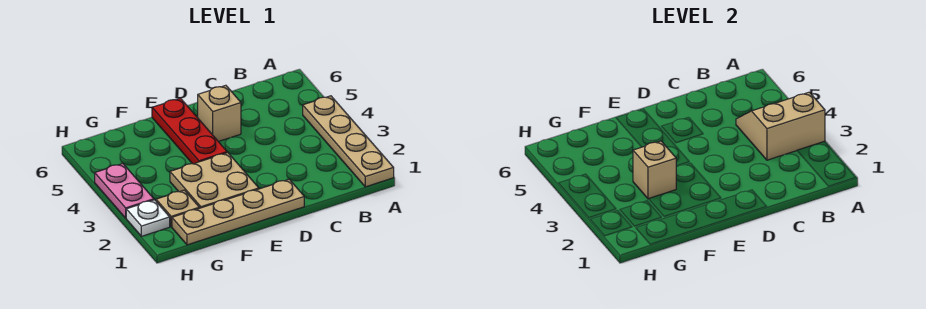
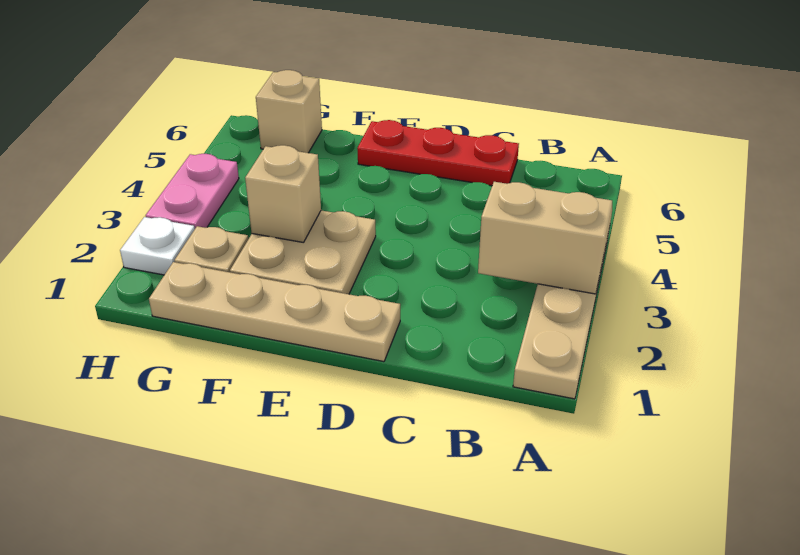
tan brick D5 level 1 -> tan brick G6 level 1
red plate E4:E6 level 1 -> red plate C6:E6 level 1

